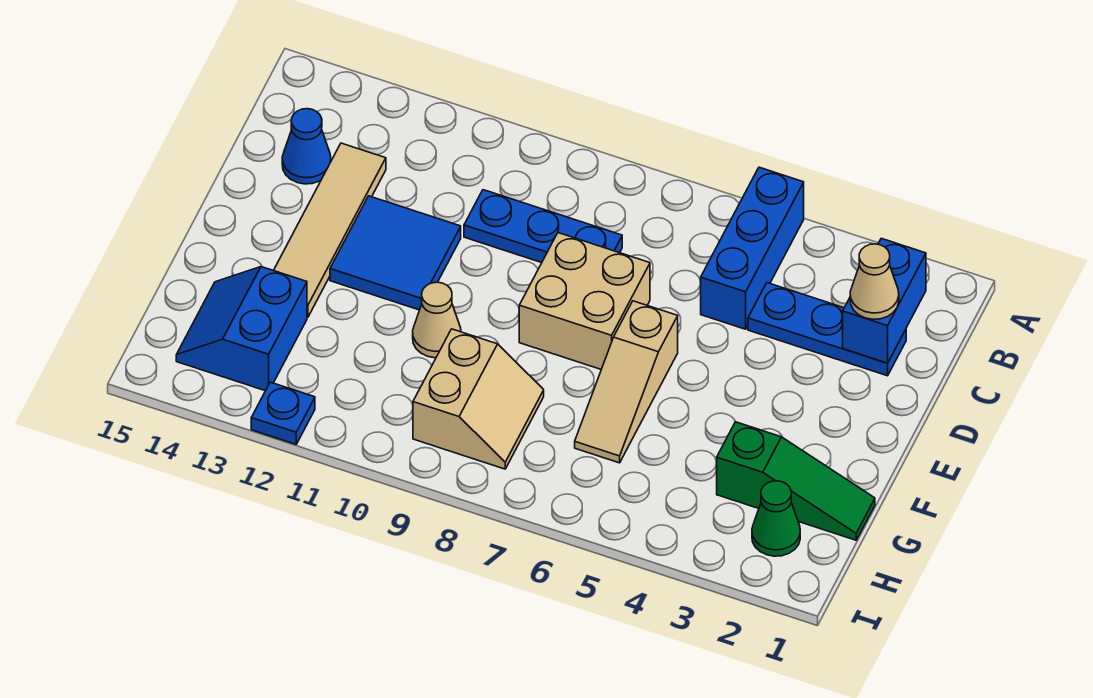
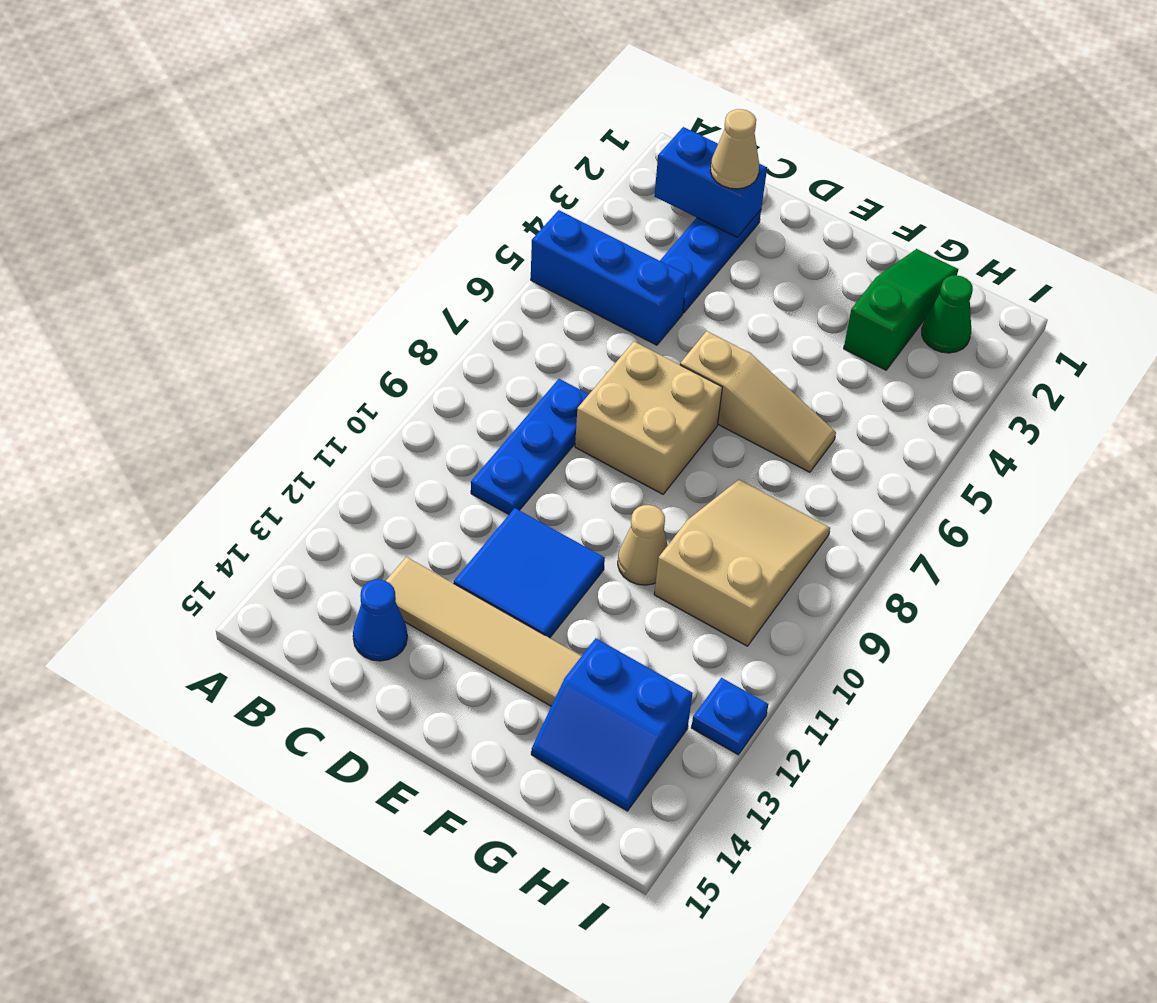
tan slope G8:H9 level 1 top 9 -> tan slope G8:H10 level 1 top 10

